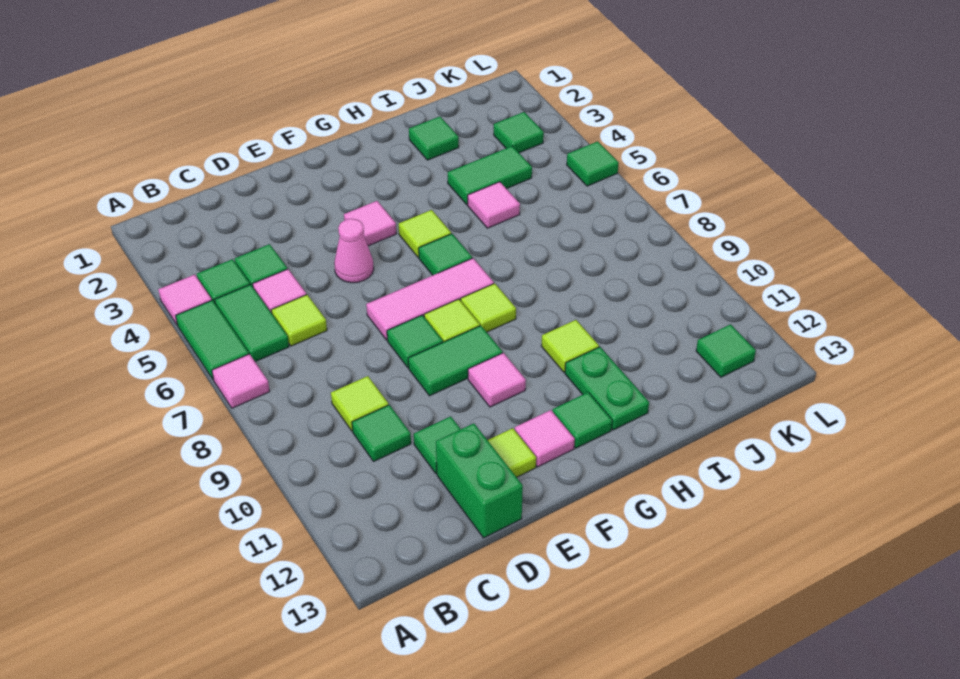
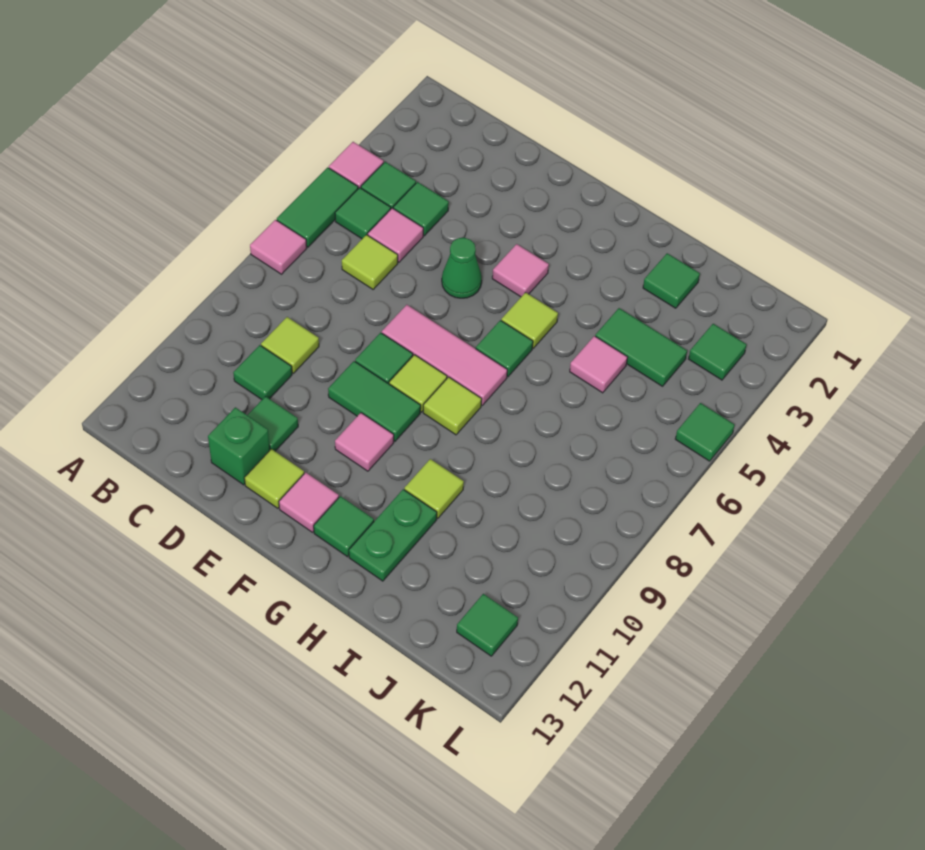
green tile B5:B6 level 1 -> green tile B5 level 1
green brick D12:D13 level 1 -> green brick D12 level 1
pink cone E5 level 1 -> green cone E5 level 1

